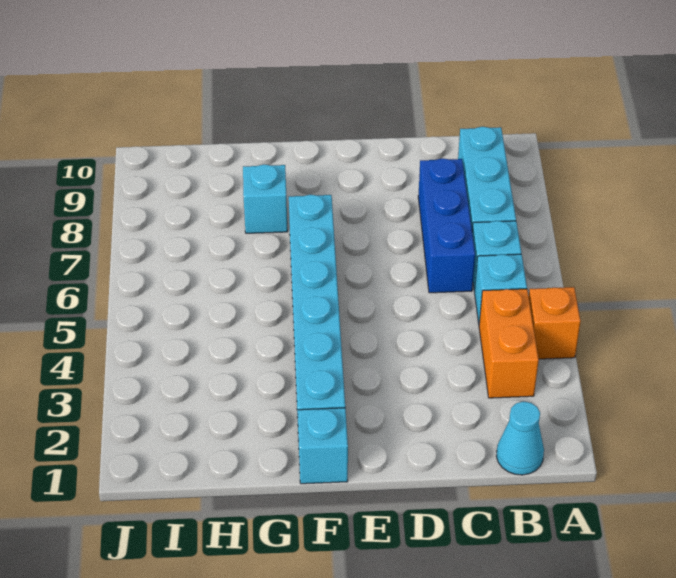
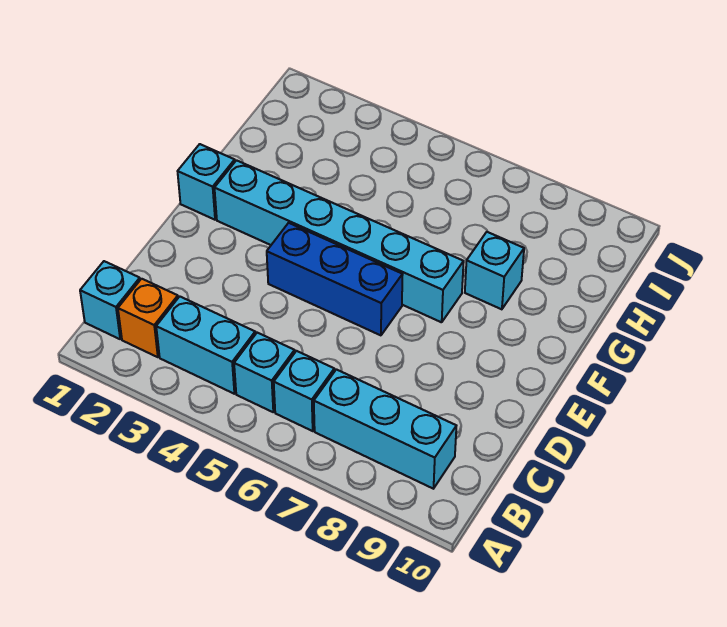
orange brick A4 level 1 -> orange brick B2 level 1
cyan cone B1 level 1 -> cyan brick B1 level 1
orange brick B3:B4 level 1 -> cyan brick B3:B4 level 1
blue brick C6:C8 level 1 -> blue brick E4:E6 level 1

